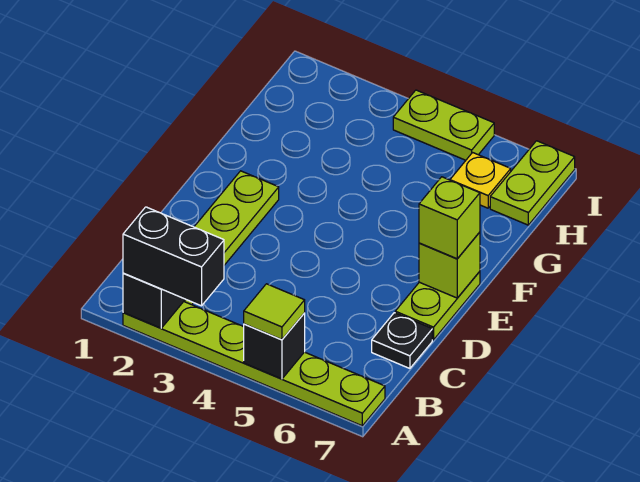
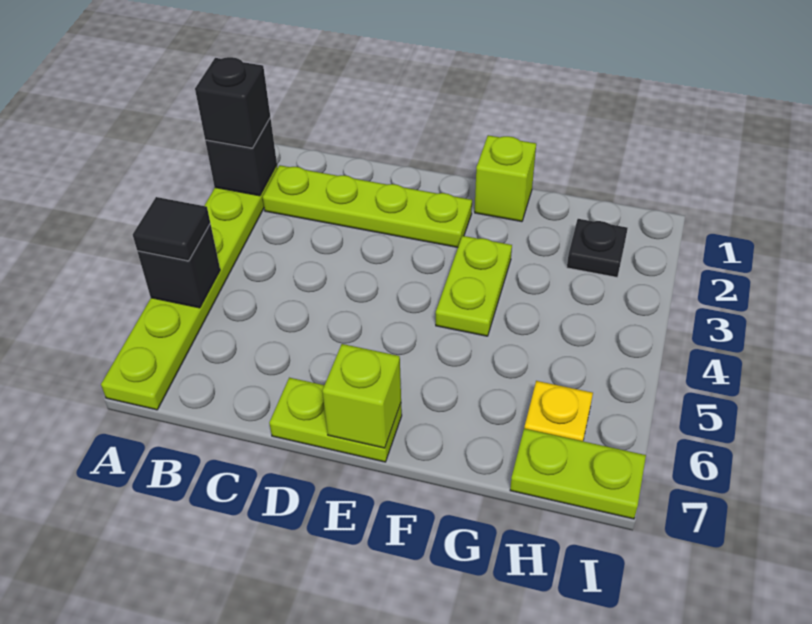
black brick A2:A3 level 3 -> black brick A2 level 3
lime tile A5 level 3 -> black tile A5 level 3
black plate C7 level 1 -> black plate H2 level 1
lime brick E7 level 3 -> lime brick F1 level 1
lime plate I4:I5 level 1 -> lime plate F3:F4 level 1

